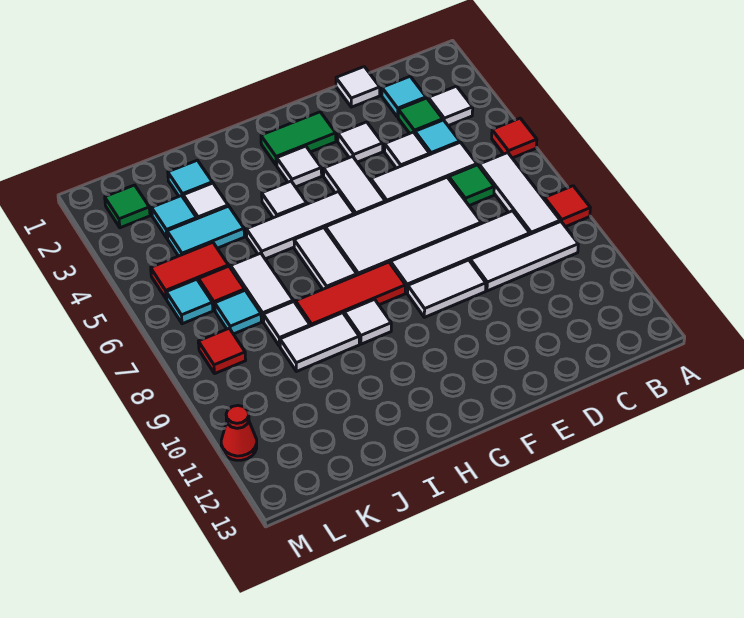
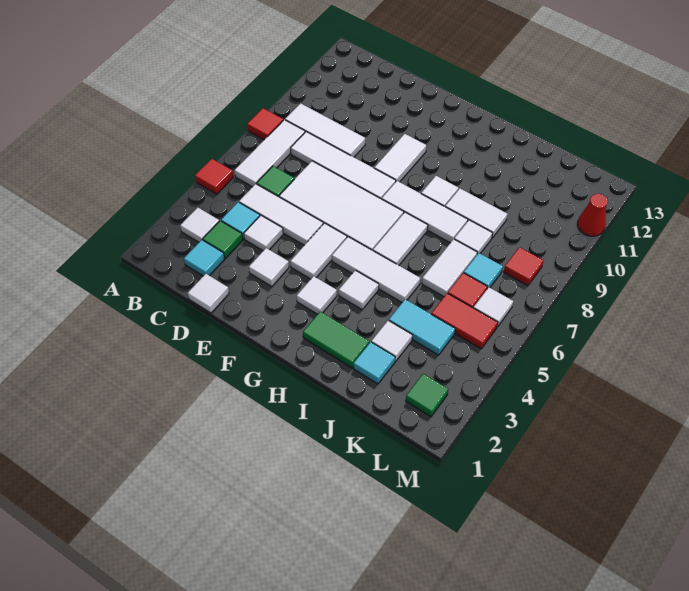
white tile E9:F9 level 1 -> white tile F9:F10 level 1
green tile F2:G2 level 1 -> green tile H2:I2 level 1
red tile G8:I8 level 1 -> white tile G8:I8 level 1
cyan tile K3 level 1 -> none
cyan tile L6 level 1 -> white tile L6 level 1

